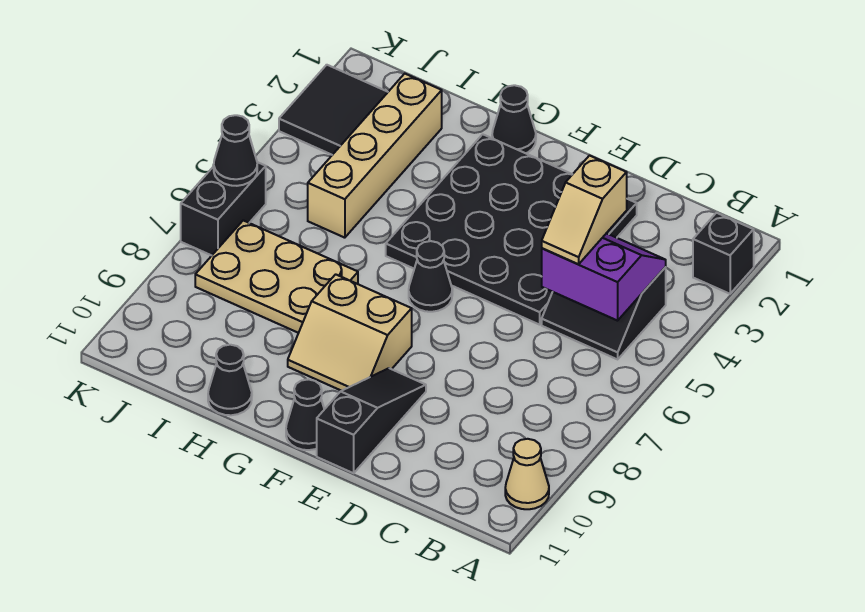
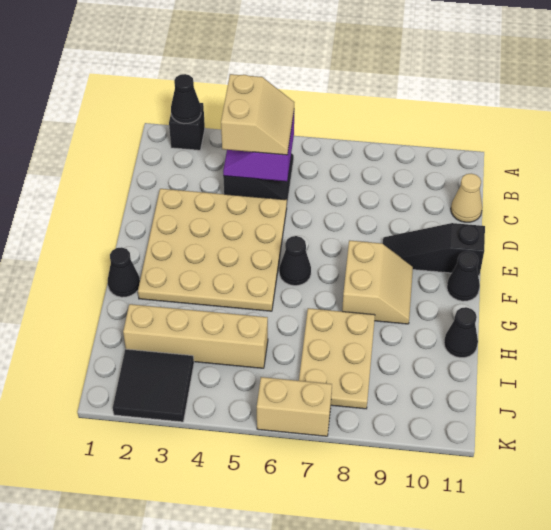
tan cone A10 level 1 -> tan cone C11 level 1
tan slope C4:C5 level 3 top 4 -> tan slope B4:C5 level 3 top 4
black plate D2:G5 level 1 -> tan plate D2:G5 level 1
black brick K6:K7 level 1 -> tan brick K6:K7 level 1
black cone K6 level 2 -> black cone A2 level 2

